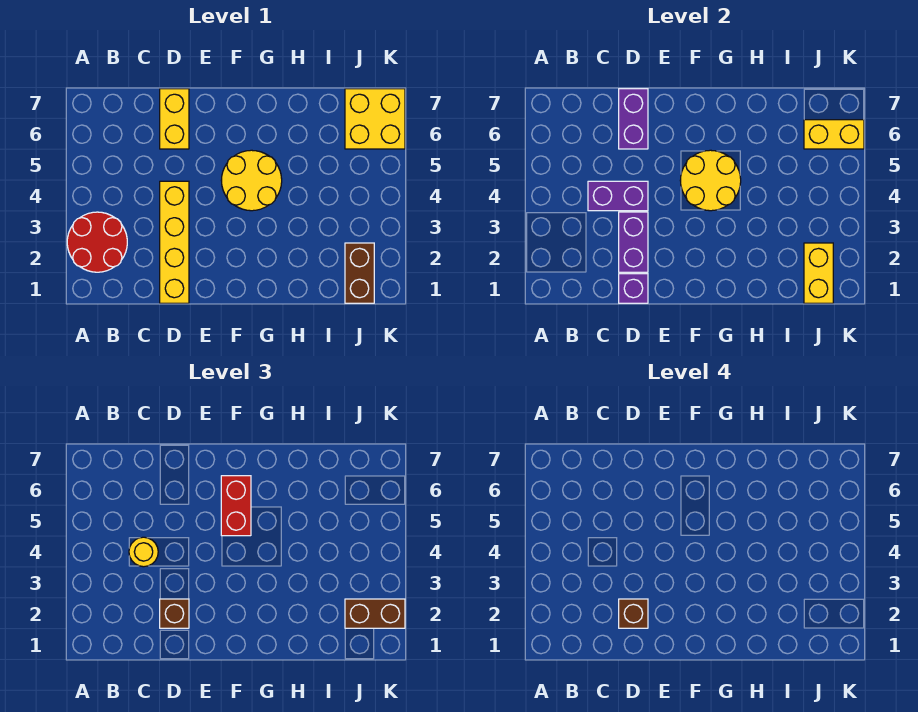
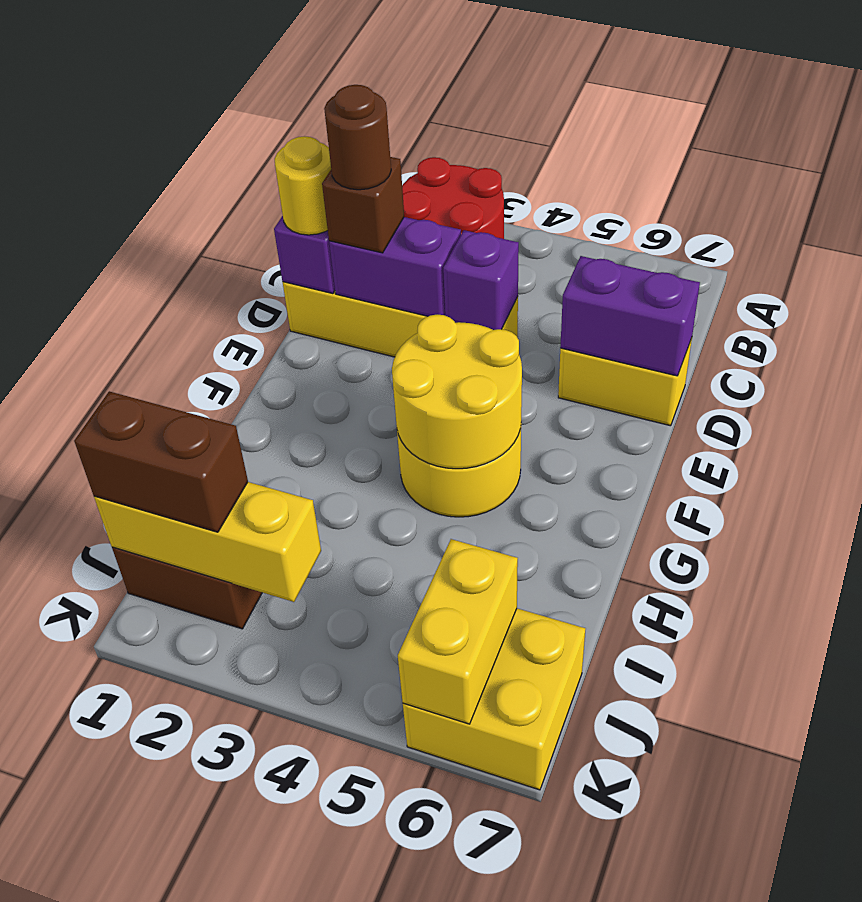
purple brick C4:D4 level 2 -> purple brick D4 level 2
yellow round brick C4 level 3 -> yellow round brick D1 level 3
brown brick D2 level 4 -> brown round brick D2 level 4
red brick F5:F6 level 3 -> none
yellow brick J1:J2 level 2 -> yellow brick J1:J3 level 2
brown brick J2:K2 level 3 -> brown brick J1:J2 level 3

